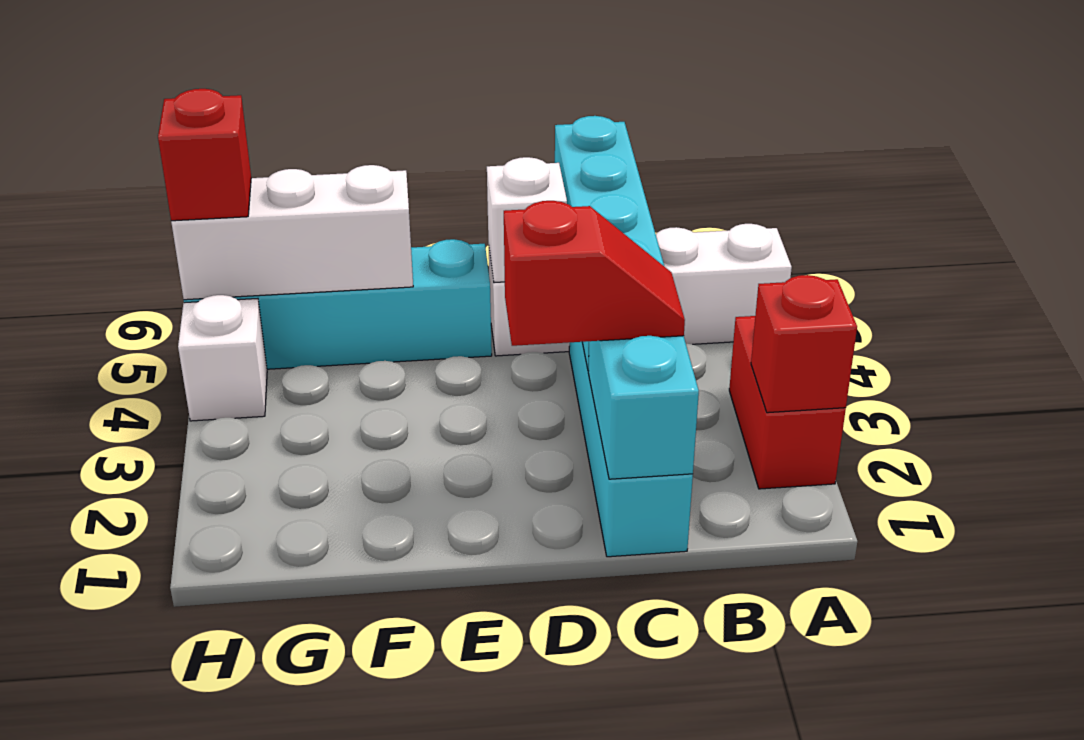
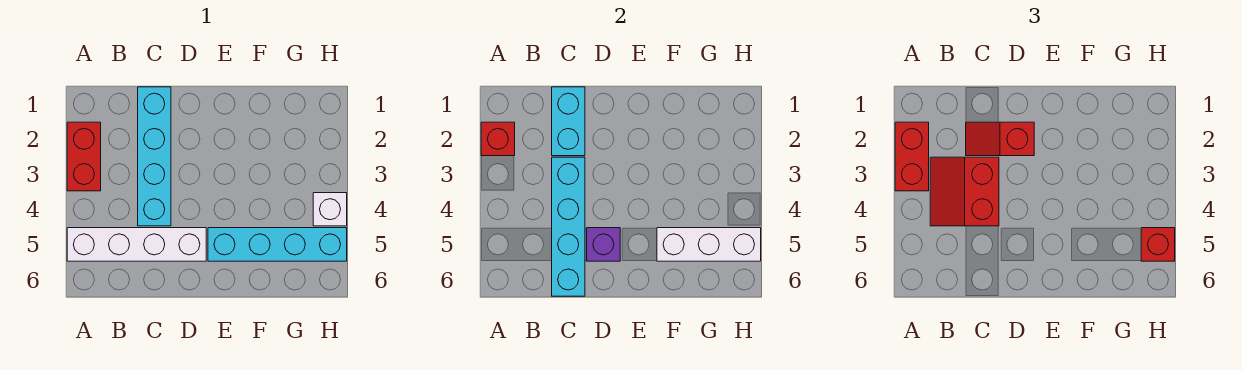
none -> red brick A2:A3 level 3
none -> red slope B3:C4 level 3 top C
white brick D5 level 2 -> purple brick D5 level 2

